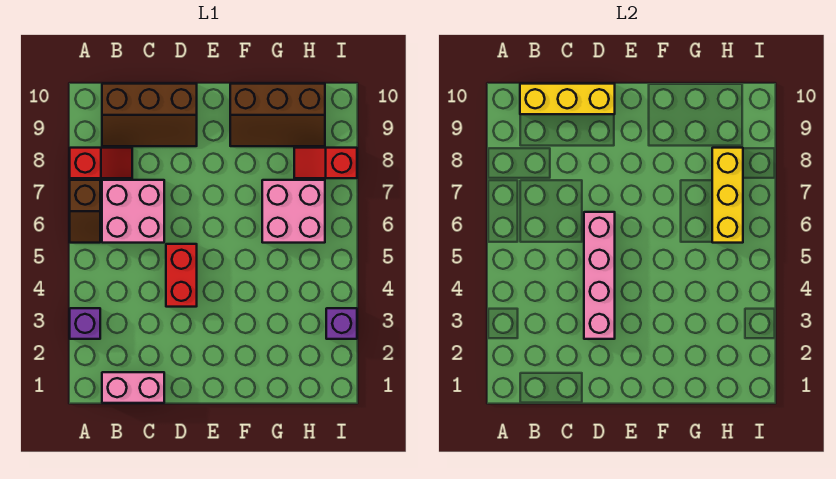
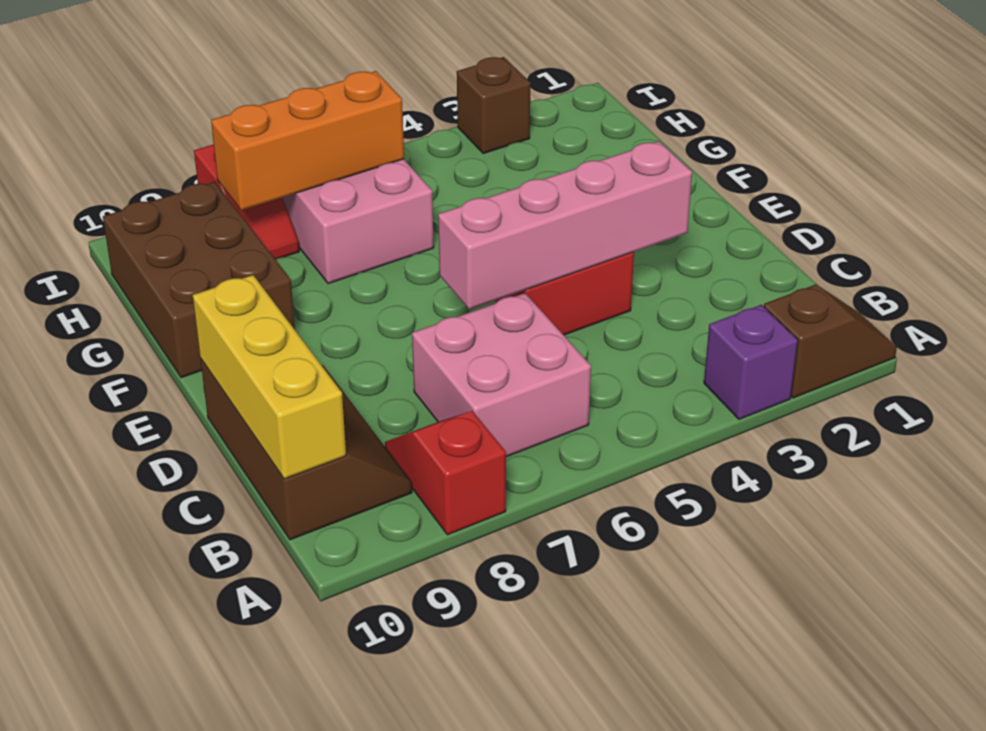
brown slope A6:A7 level 1 top 7 -> brown slope A1:A2 level 1 top 2
pink brick B1:C1 level 1 -> none
brown slope F9:H10 level 1 top 10 -> brown brick F9:H10 level 1
yellow brick H6:H8 level 2 -> orange brick H6:H8 level 2
purple brick I3 level 1 -> brown brick I3 level 1

